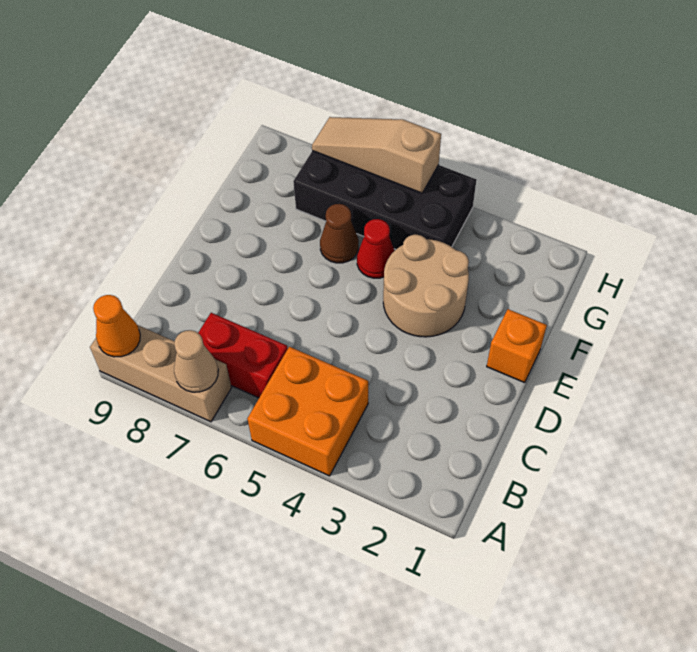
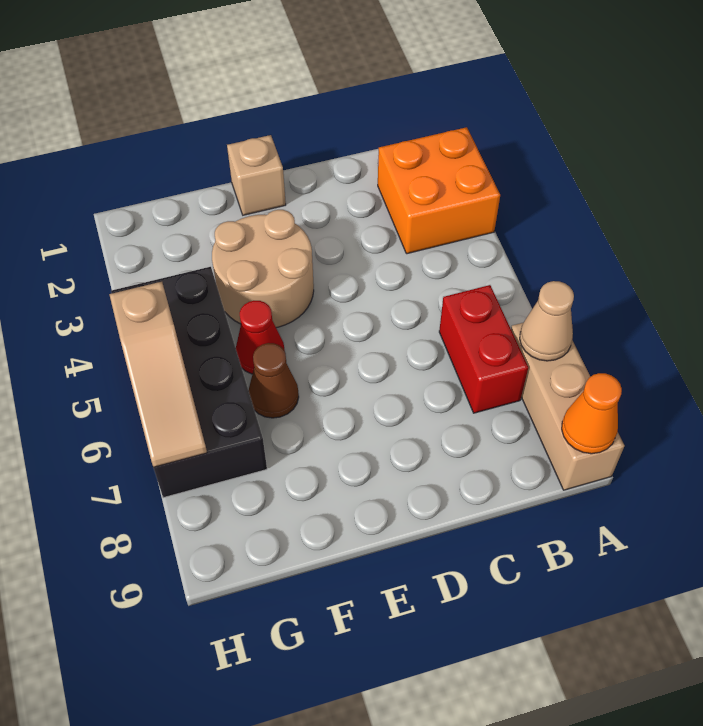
orange brick A4:B5 level 1 -> orange brick A2:B3 level 1
orange brick E1 level 1 -> tan brick E1 level 1

